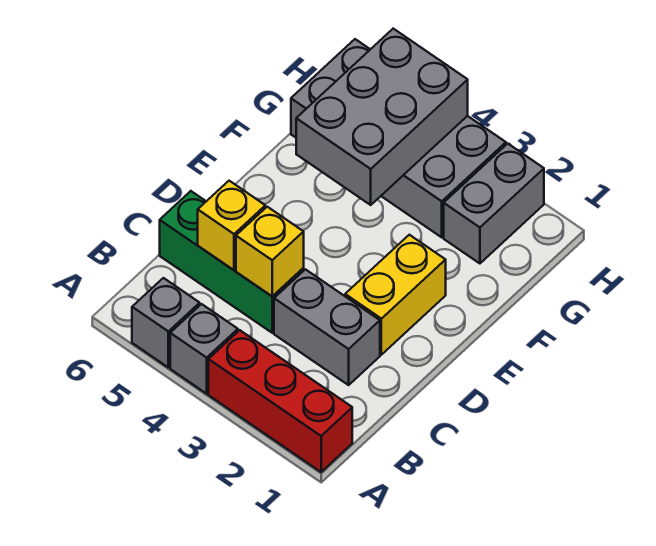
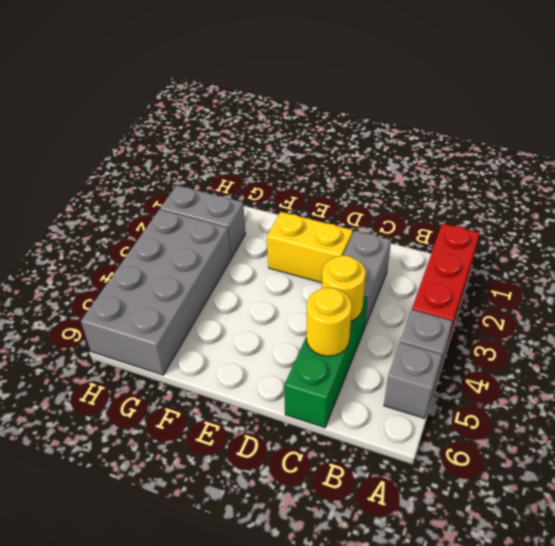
yellow brick C4 level 2 -> yellow round brick C4 level 2
yellow brick C5 level 2 -> yellow round brick C5 level 2
grey brick F4:H5 level 2 -> none

